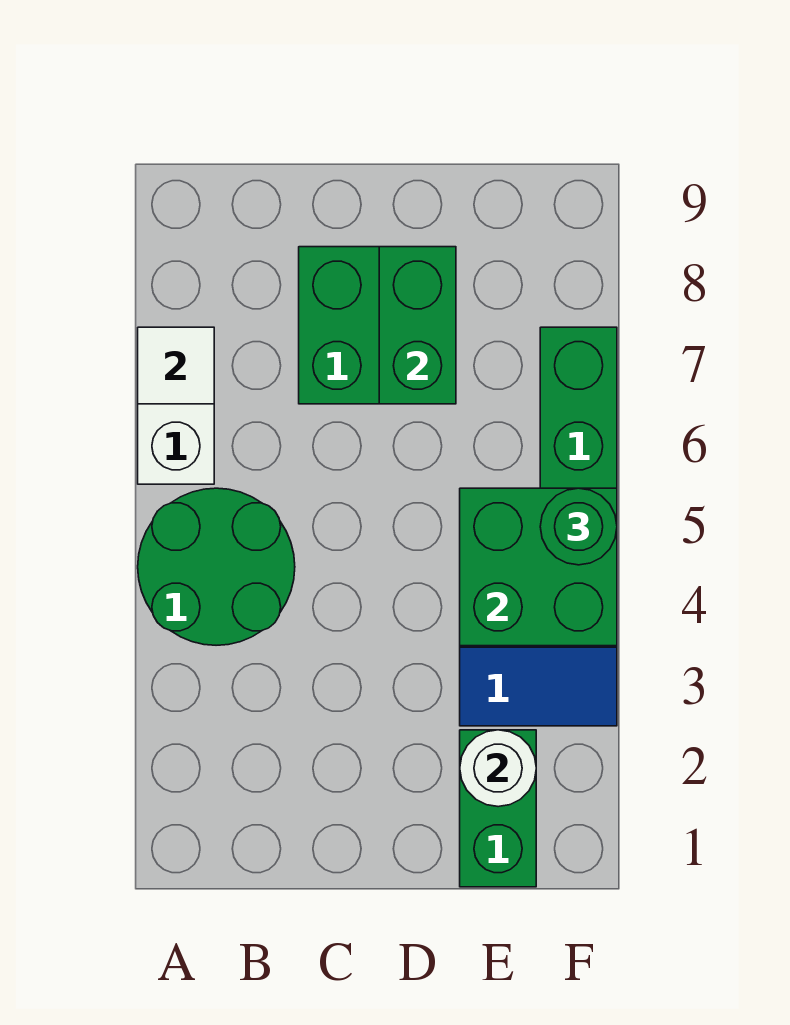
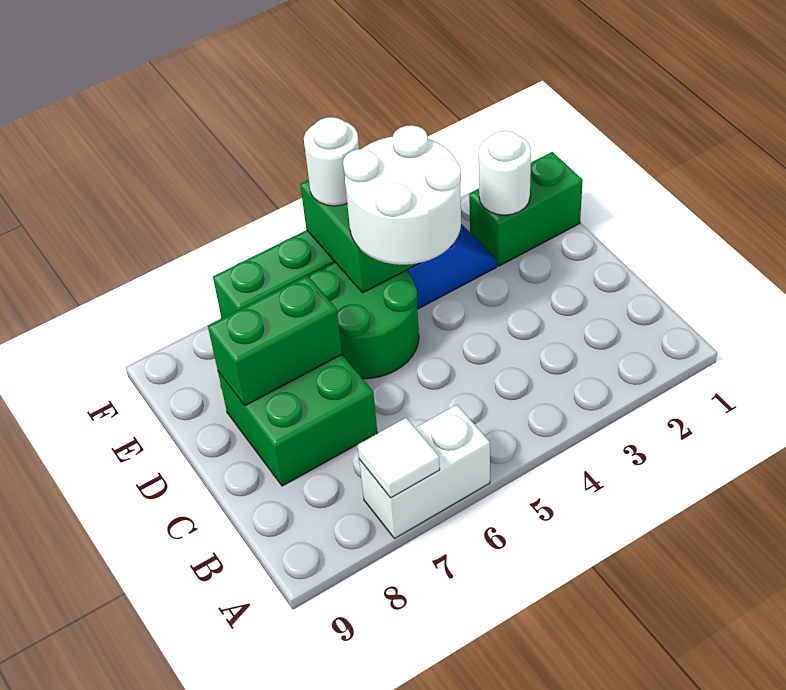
green round brick A4:B5 level 1 -> green round brick D5:E6 level 1
none -> white round brick D4:E5 level 3
green round brick F5 level 3 -> white round brick F5 level 3

